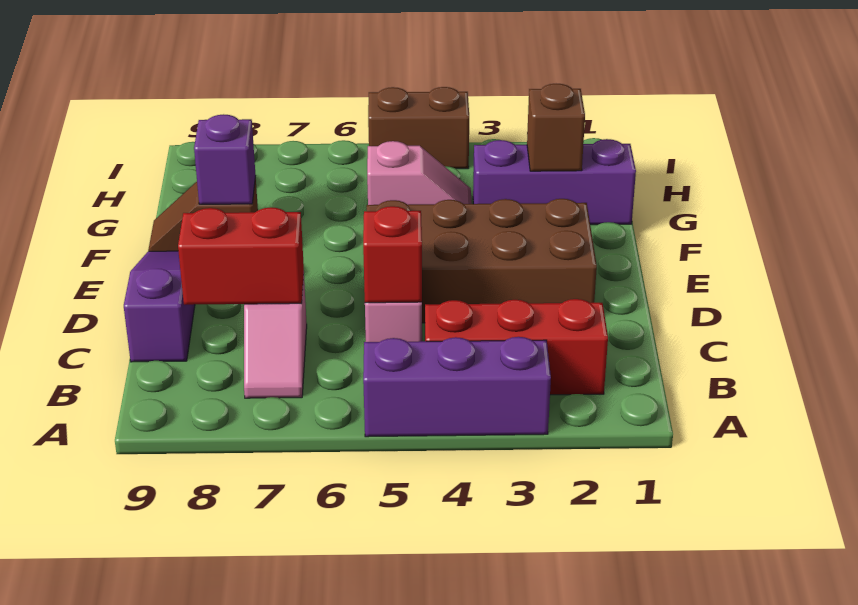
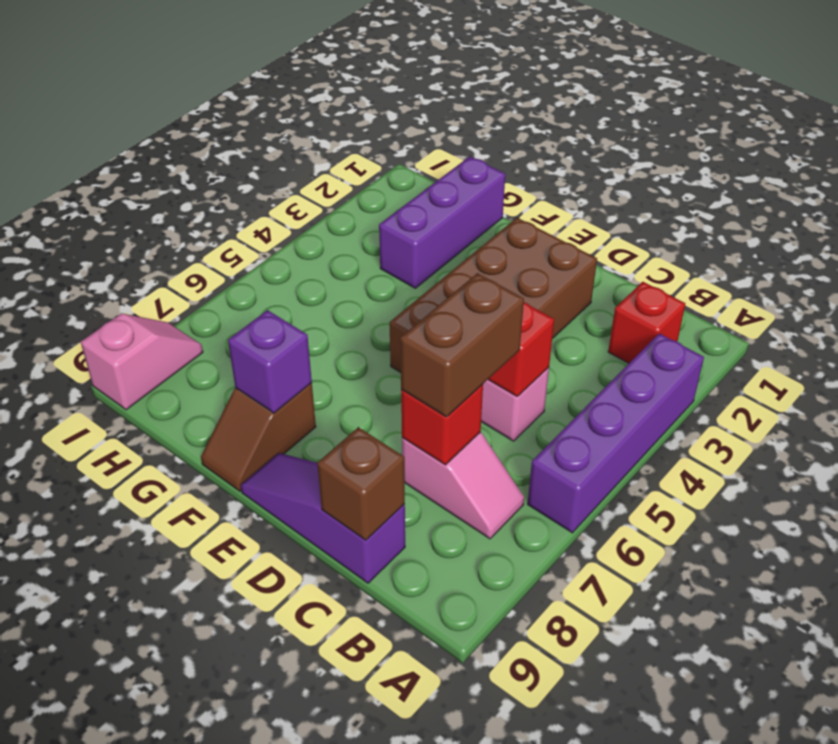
purple brick A3:A5 level 1 -> purple brick A3:A6 level 1
red brick B2:B4 level 1 -> red brick B2 level 1
red brick C7:C8 level 2 -> red brick C7 level 2
brown brick G2 level 2 -> brown brick C9 level 2
pink slope G4:G5 level 1 top 5 -> pink slope I8:I9 level 1 top 9
brown brick I4:I5 level 1 -> brown brick C6:C7 level 3

